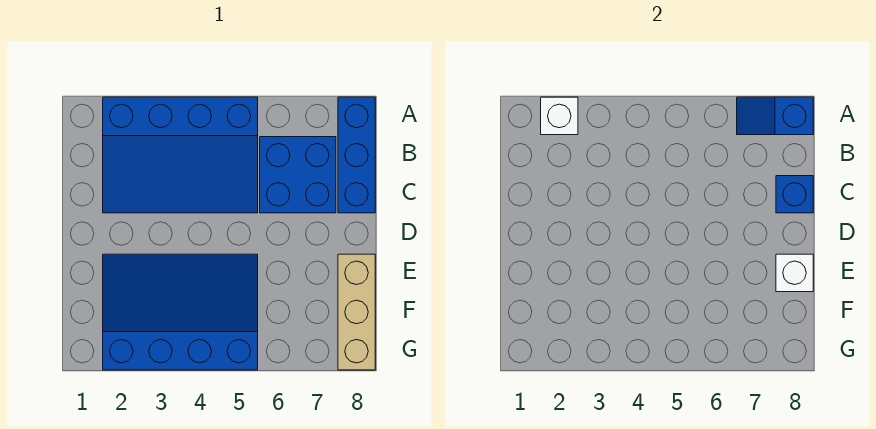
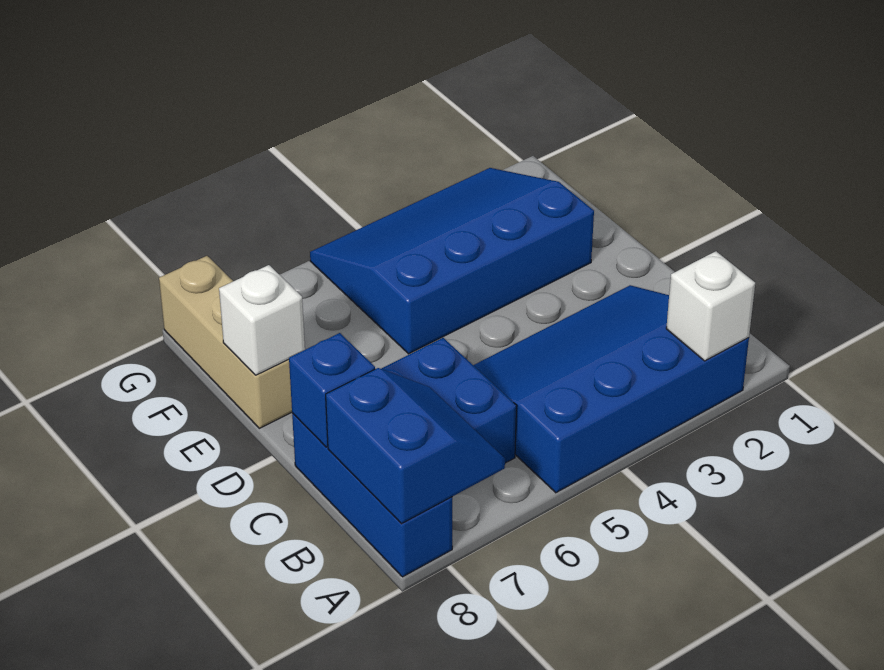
blue slope A7:A8 level 2 top 8 -> blue slope A7:B8 level 2 top 8
blue slope E2:G5 level 1 top G -> blue slope E2:G5 level 1 top E

